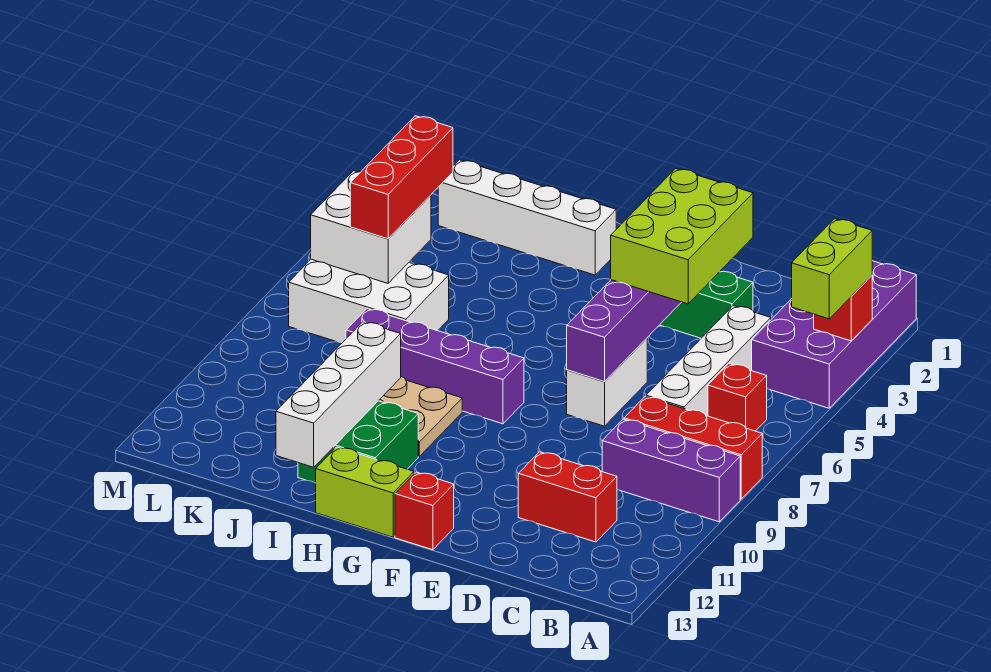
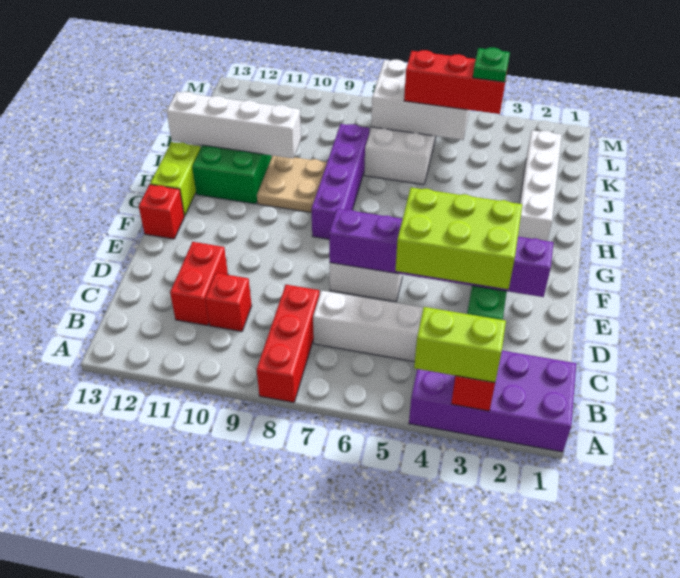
purple brick A9:C9 level 1 -> none
red brick B6 level 1 -> red brick C10 level 1
none -> green plate K4 level 4
white brick K5:L6 level 2 -> white brick K5:L7 level 2

